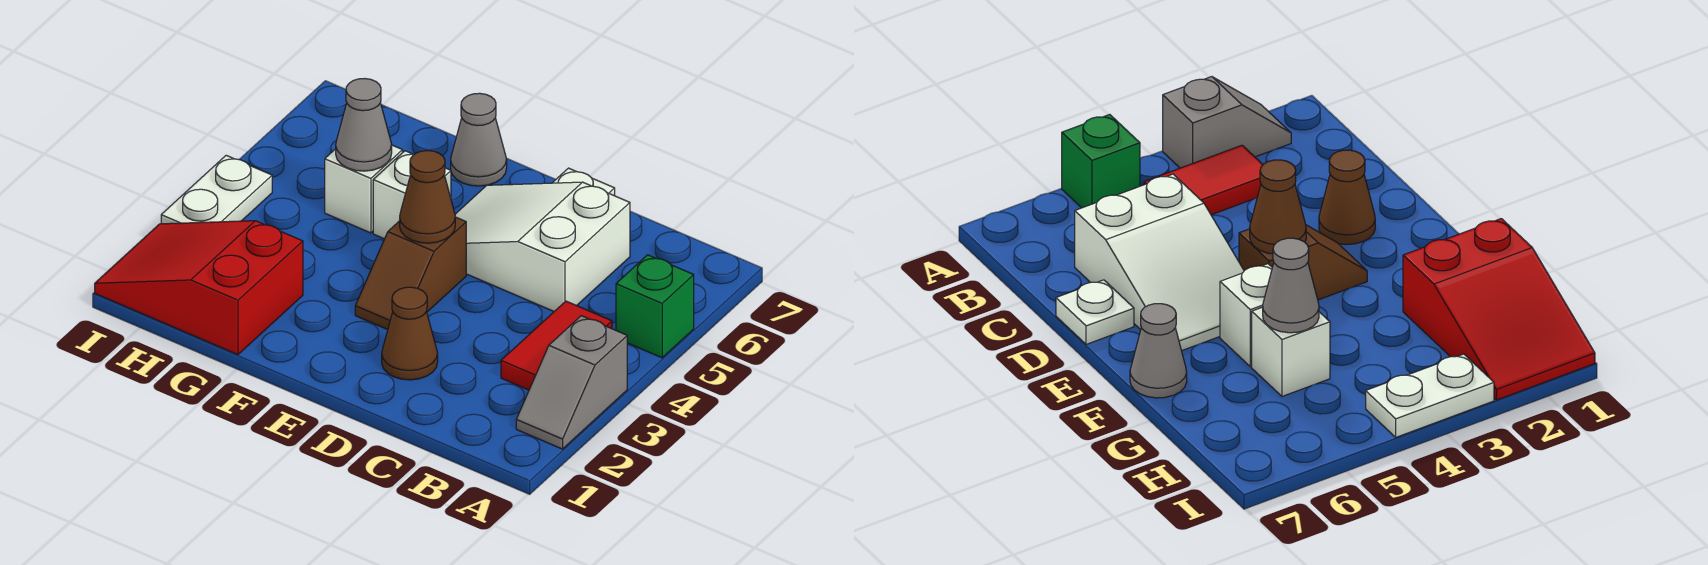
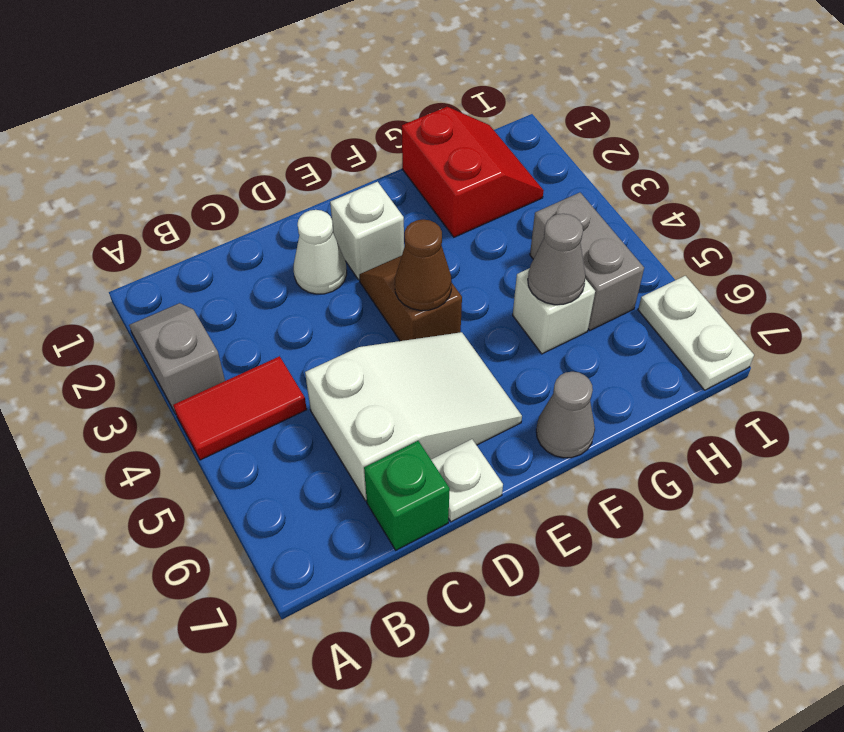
green brick A5 level 1 -> green brick C7 level 1
red tile B3:B4 level 1 -> red tile A4:B4 level 1
brown cone D2 level 1 -> white cone D2 level 1
white brick F5 level 1 -> white brick E2 level 1
red slope G1:I2 level 1 top G -> red slope G1:H2 level 1 top G
none -> grey brick H4:H5 level 1
white plate I3:I4 level 1 -> white plate I6:I7 level 1

